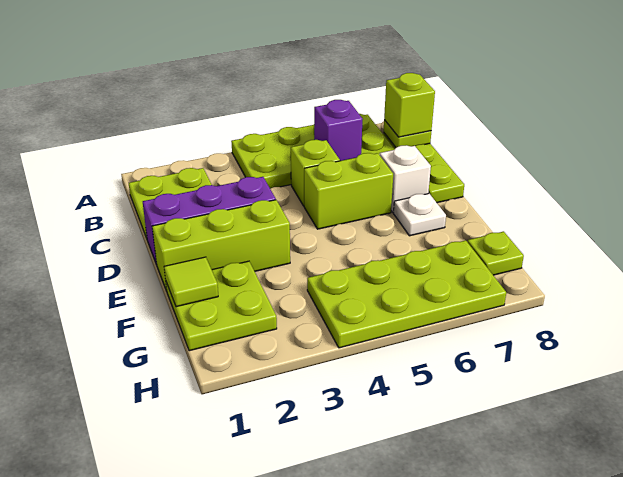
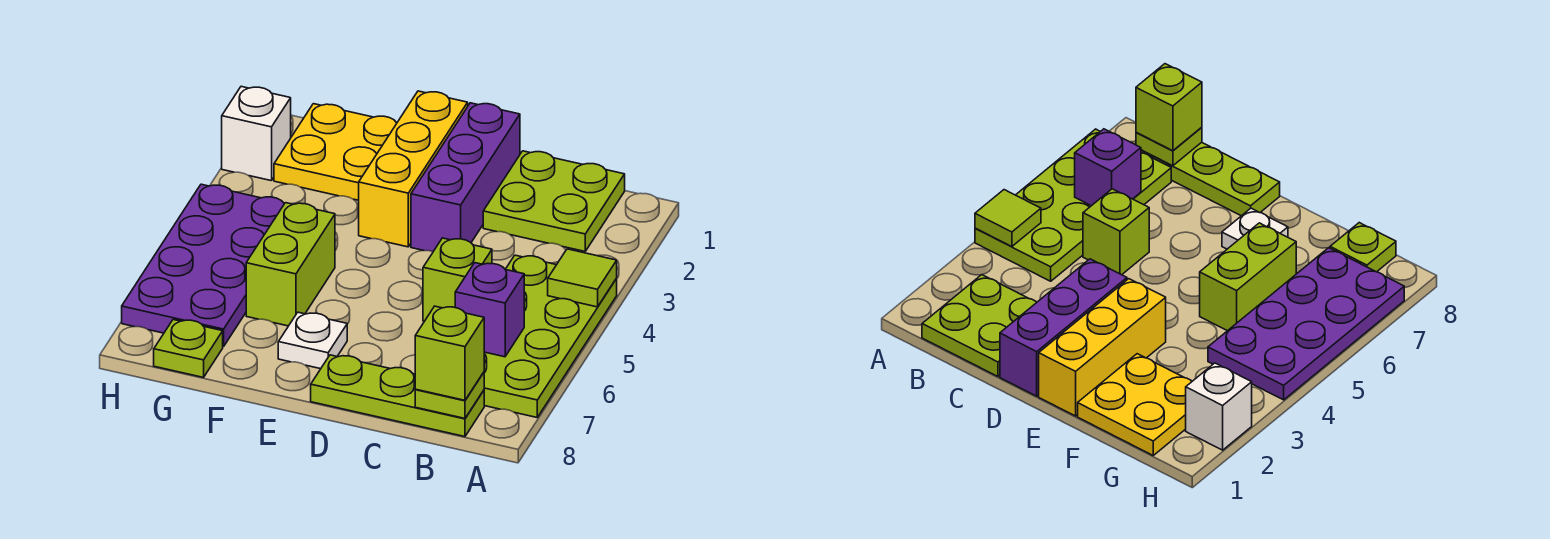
lime brick D5:D6 level 1 -> lime brick F5:F6 level 1
white brick D7 level 1 -> white brick H2 level 1
lime brick E1:E3 level 1 -> yellow brick E1:E3 level 1
lime plate F1:G2 level 1 -> yellow plate F1:G2 level 1
lime tile F1 level 2 -> lime tile A4 level 2
lime plate G4:H7 level 1 -> purple plate G4:H7 level 1

